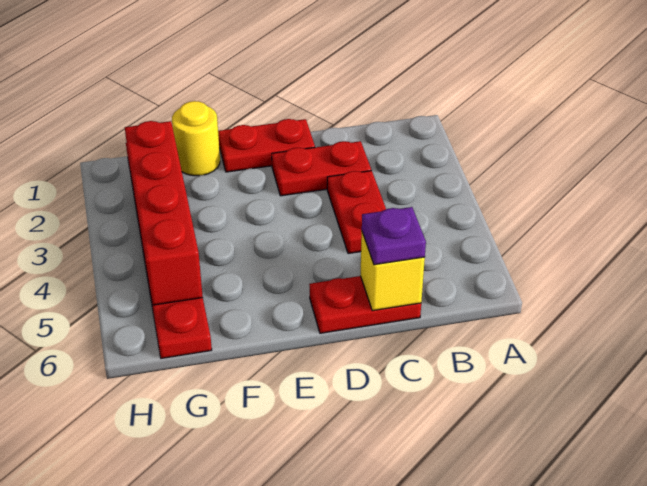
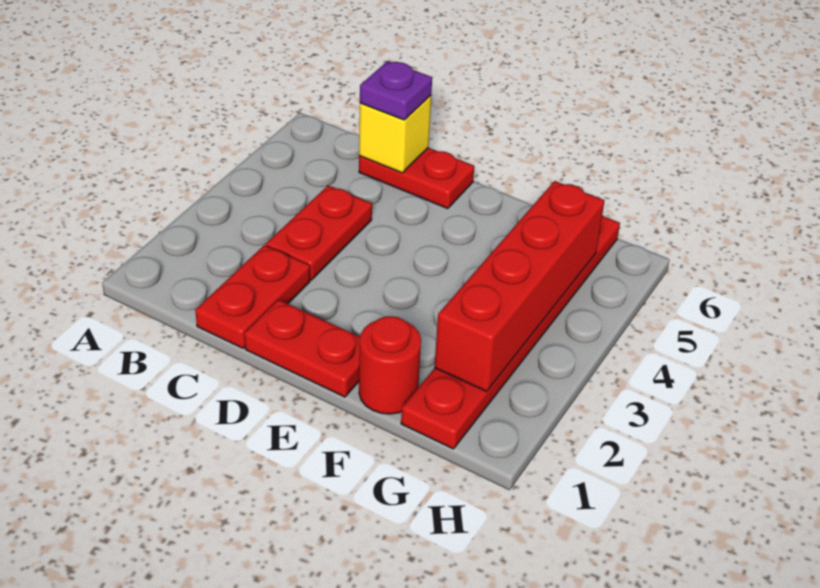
red plate C2:D2 level 1 -> red plate C1:C2 level 1
yellow round brick F1 level 1 -> red round brick F1 level 1

